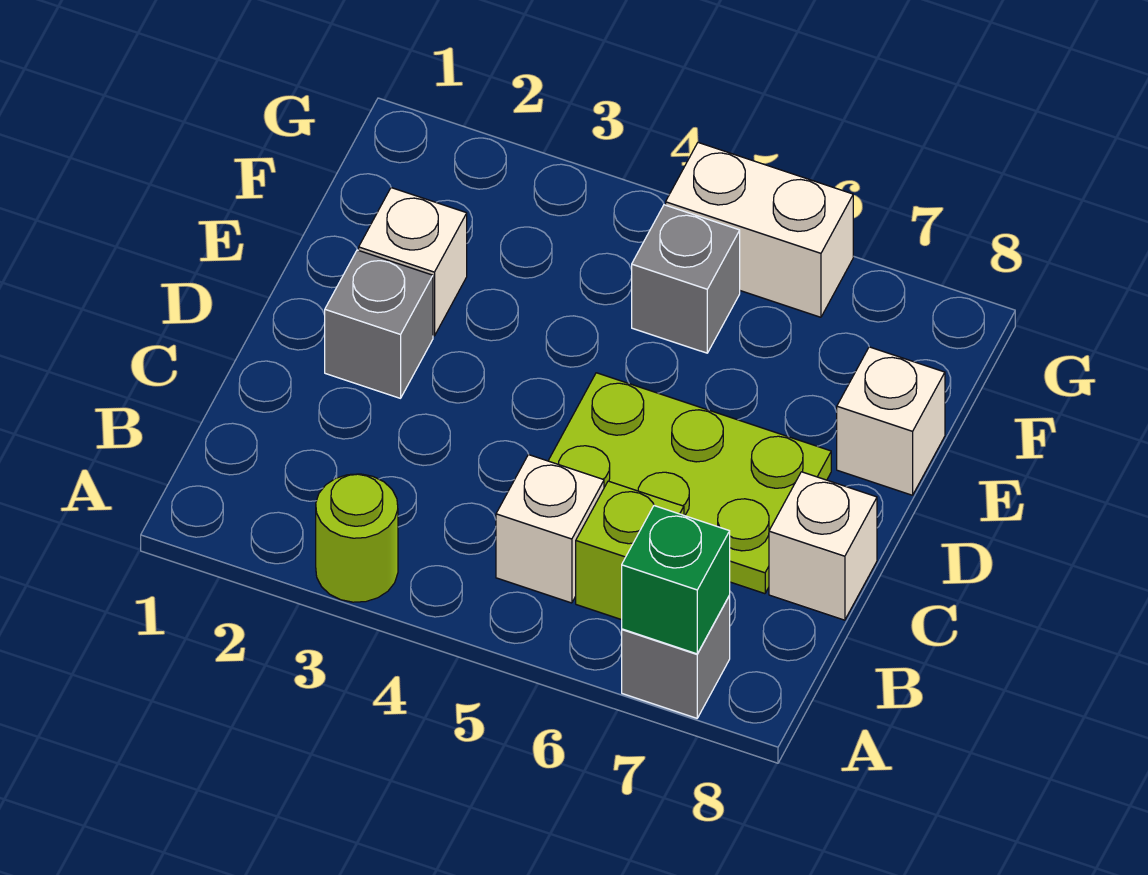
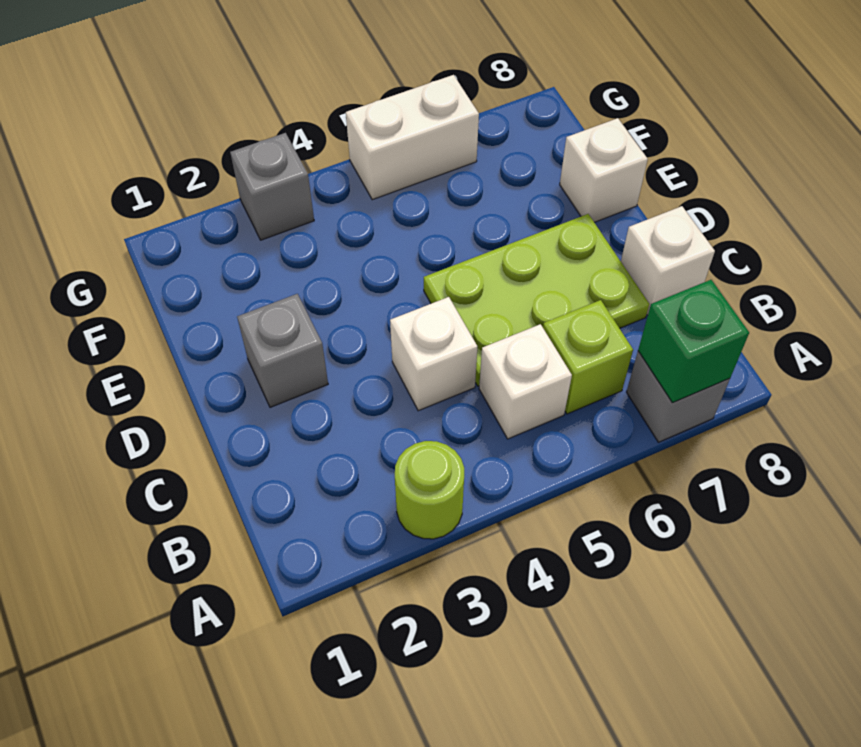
white brick E2 level 1 -> white brick C4 level 1
grey brick F5 level 1 -> grey brick G3 level 1

